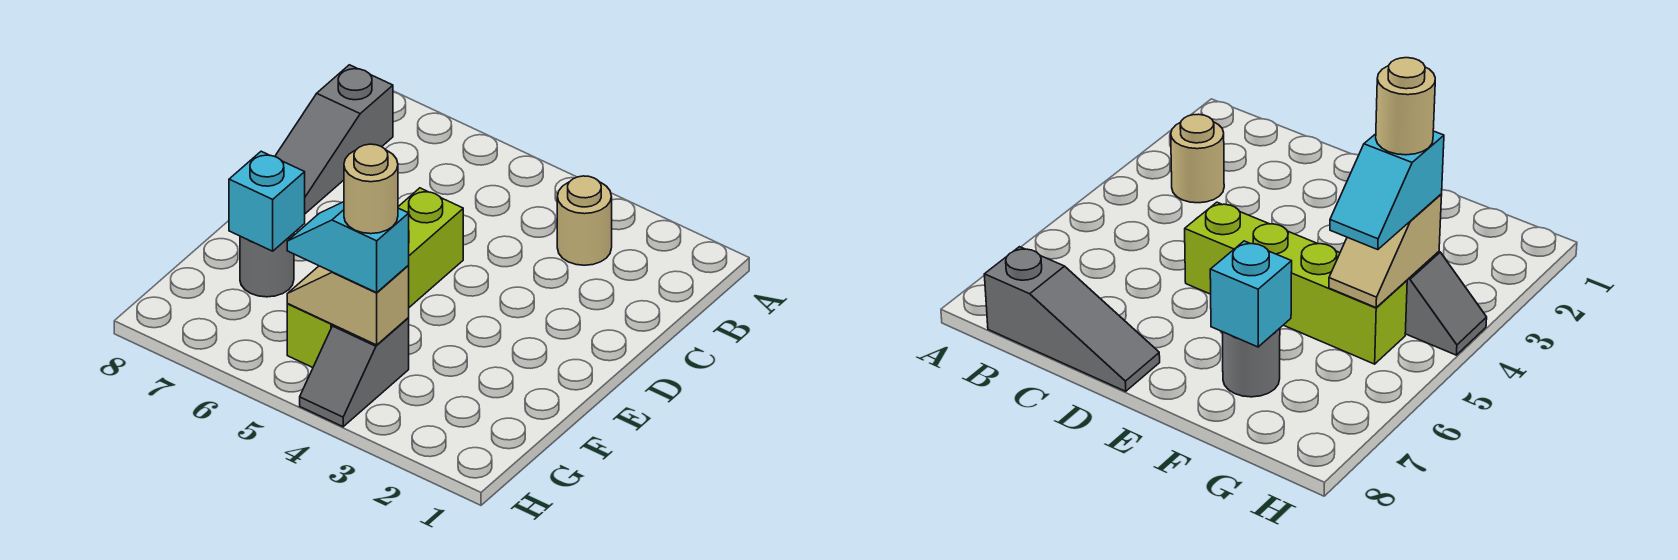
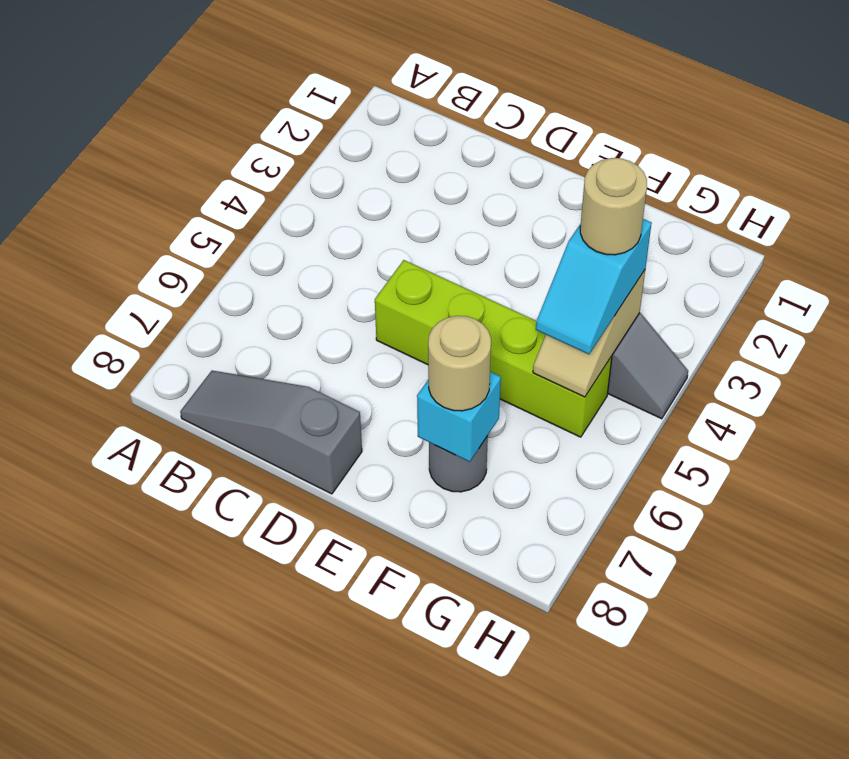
tan round brick B3 level 1 -> tan round brick F7 level 3
grey slope B8:D8 level 1 top B -> grey slope B8:D8 level 1 top D

